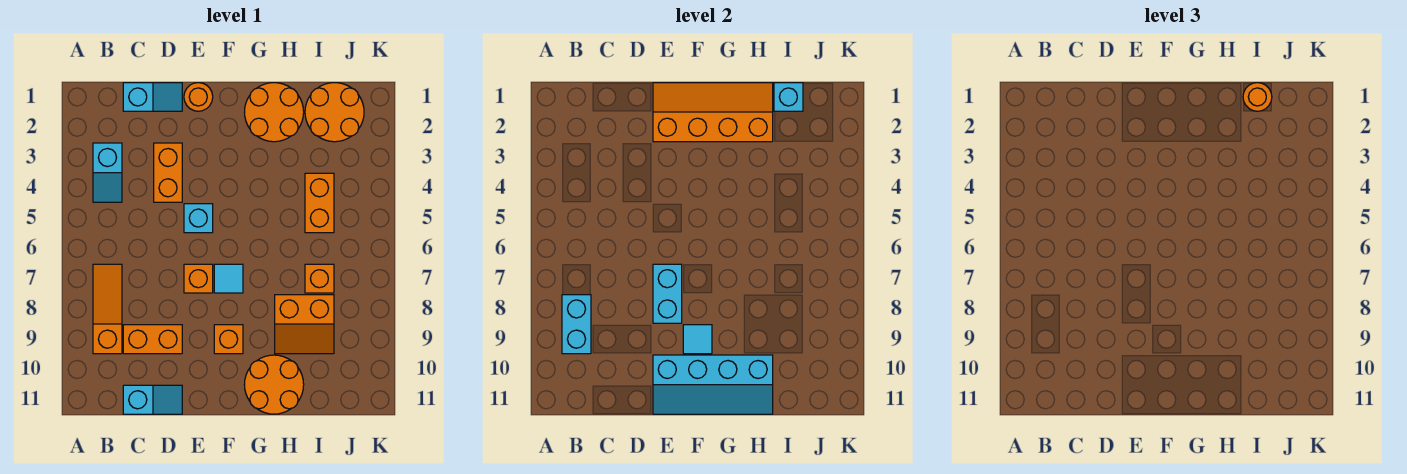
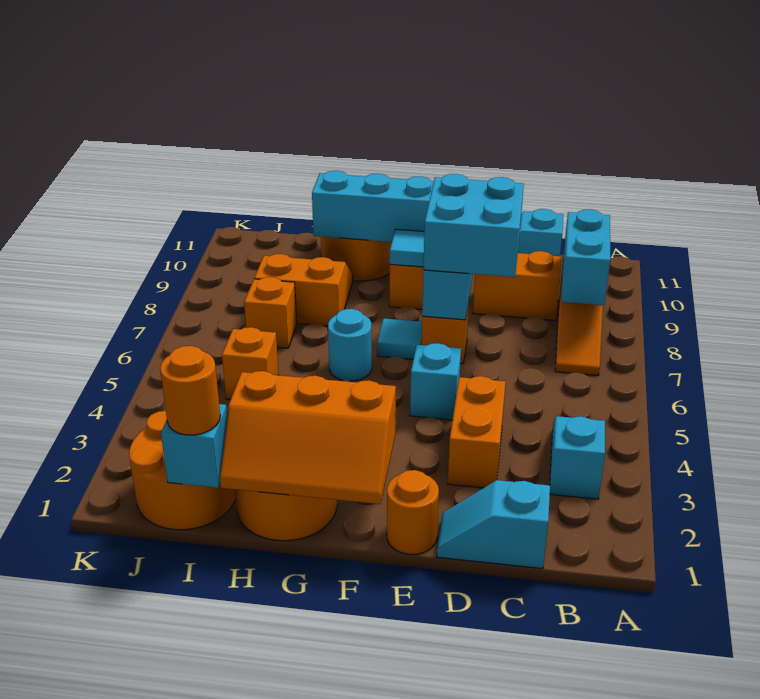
none -> cyan brick D7:E8 level 3
orange slope E1:H2 level 2 top 2 -> orange slope F1:H2 level 2 top 2
none -> cyan round brick G6 level 1
orange brick I4:I5 level 1 -> orange brick I5 level 1

